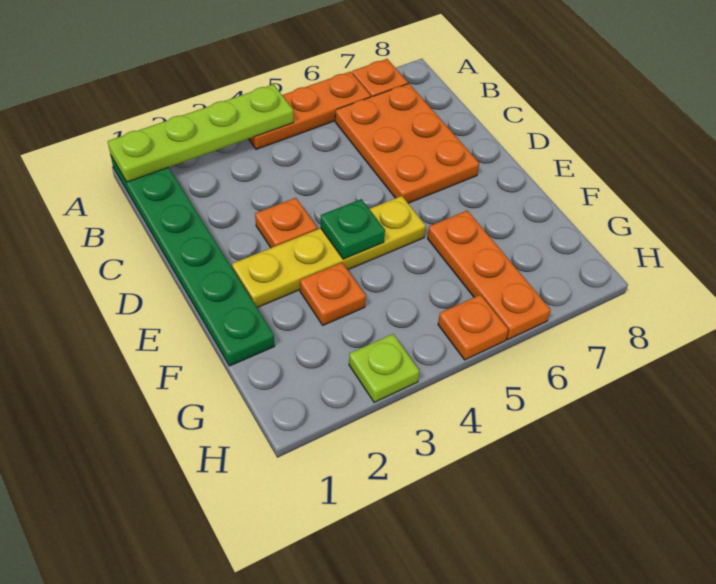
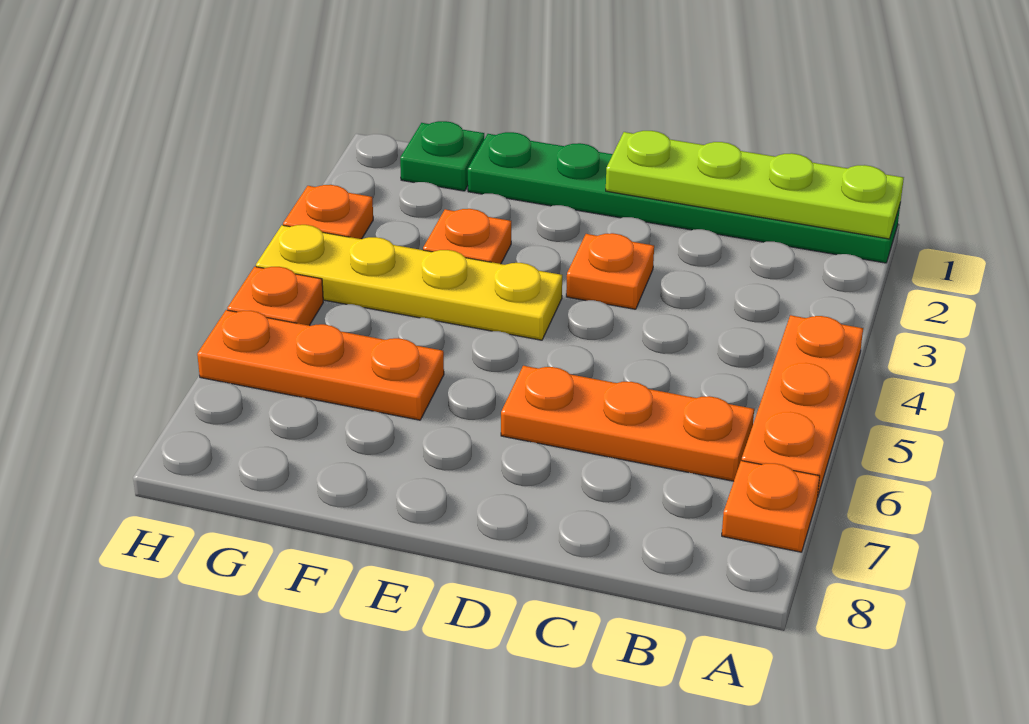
lime plate A1:A4 level 2 -> lime plate A1:D1 level 2
orange plate B6:D7 level 1 -> orange plate B6:D6 level 1
yellow plate E2:E5 level 1 -> yellow plate E4:H4 level 1
green plate E4 level 2 -> green plate G1 level 1
lime plate H3 level 1 -> orange plate H3 level 1

